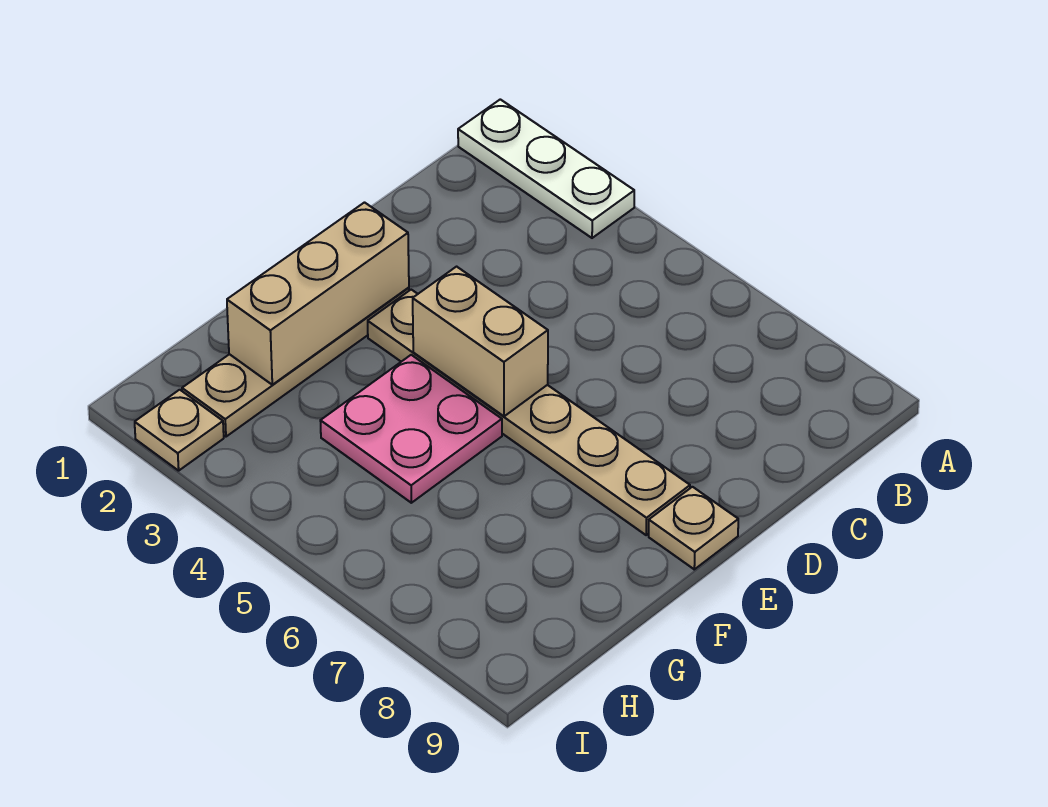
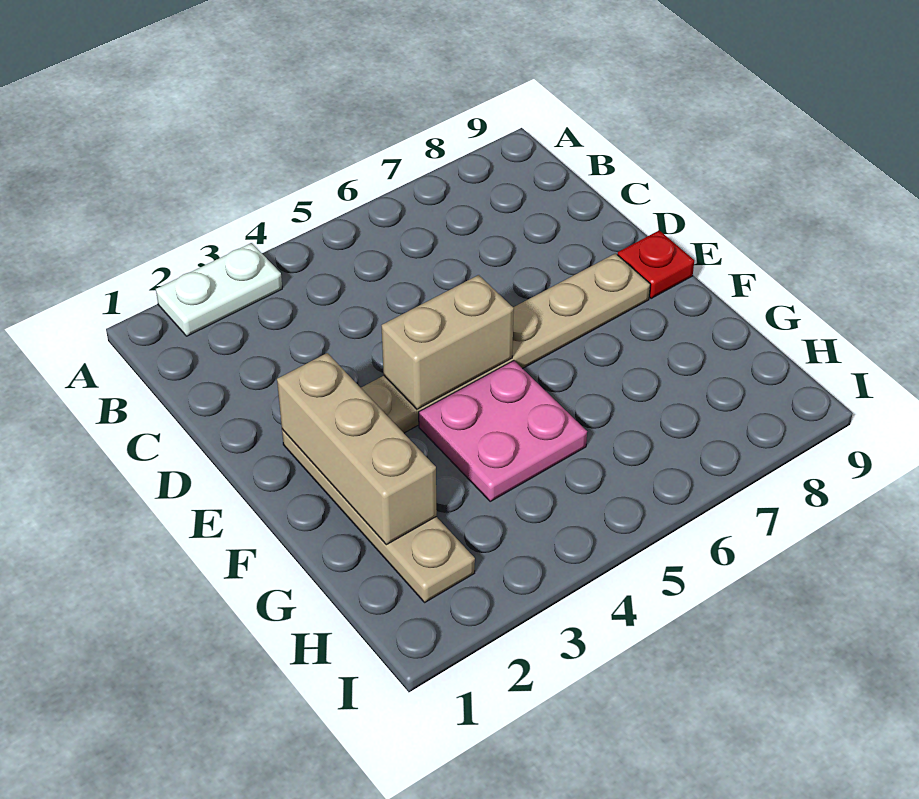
white plate A1:A3 level 1 -> white plate A2:A3 level 1
tan plate E9 level 1 -> red plate E9 level 1
tan plate I2 level 1 -> none

